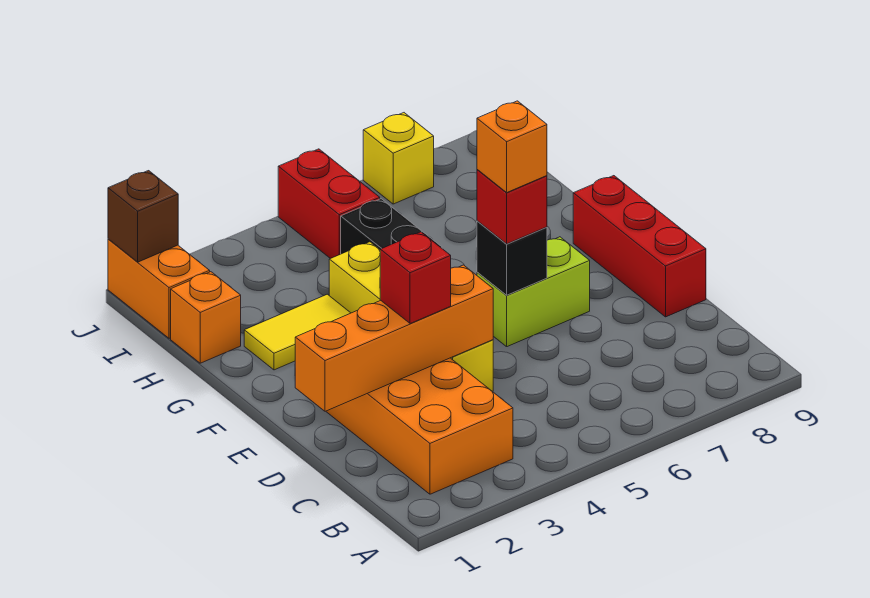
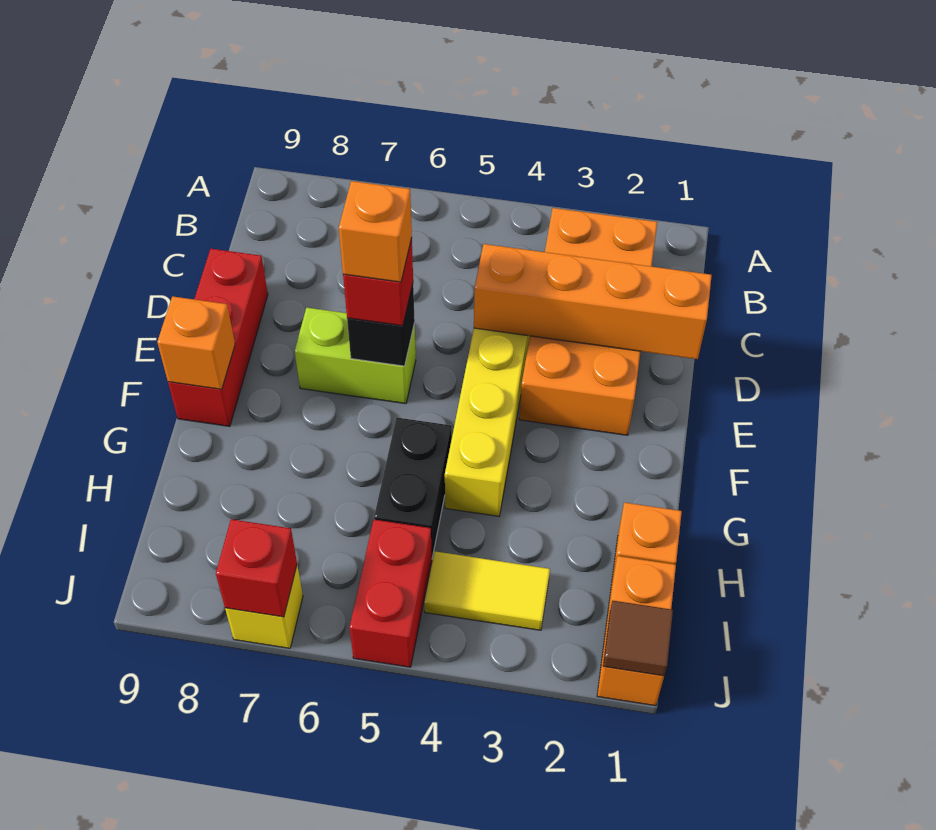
red brick D3 level 3 -> red brick J7 level 2
none -> orange brick F9 level 2
yellow tile G2:G3 level 1 -> yellow tile I3:I4 level 1
brown brick J1 level 2 -> brown tile J1 level 2

